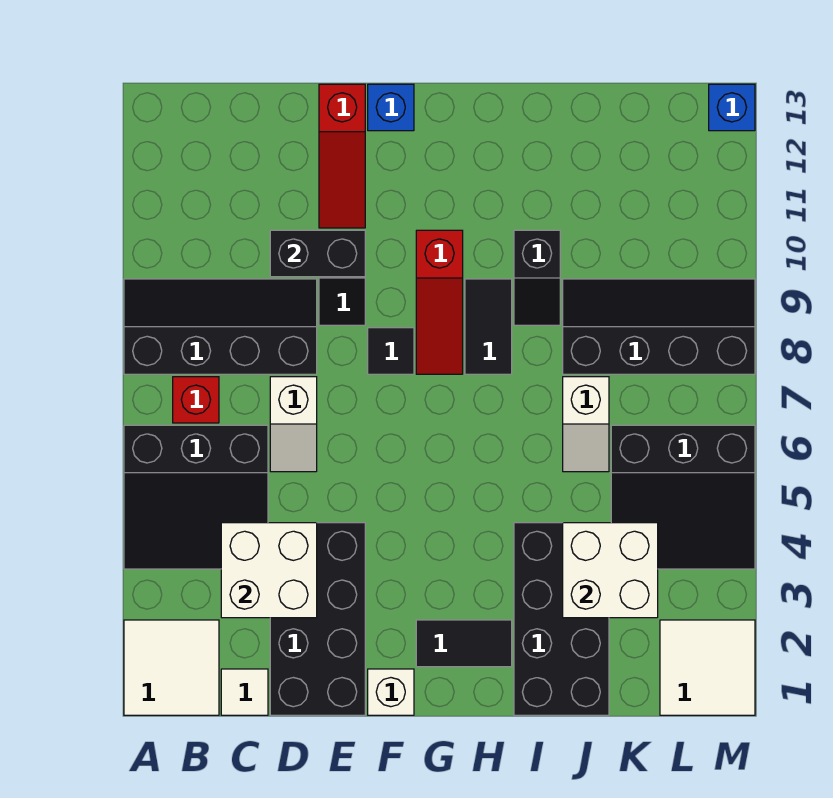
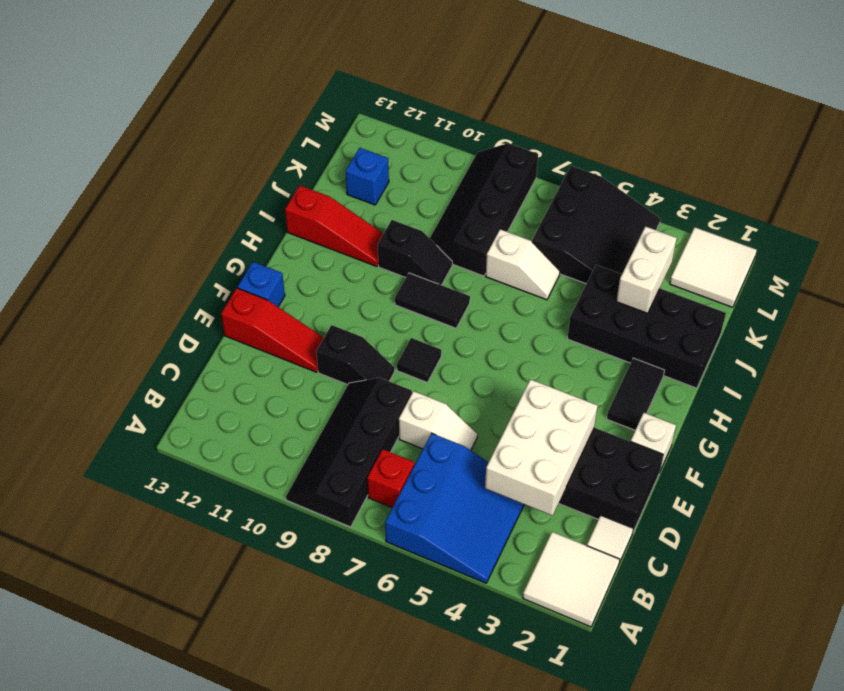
black slope A4:C6 level 1 top 6 -> blue slope A4:C6 level 1 top 6
white brick C3:D4 level 2 -> white brick C3:E4 level 2
black brick D10:E10 level 2 -> none
red slope G8:G10 level 1 top 10 -> red slope I11:I13 level 1 top 13
white brick J3:K4 level 2 -> white brick J3:K3 level 2
blue brick M13 level 1 -> blue brick K12 level 1

